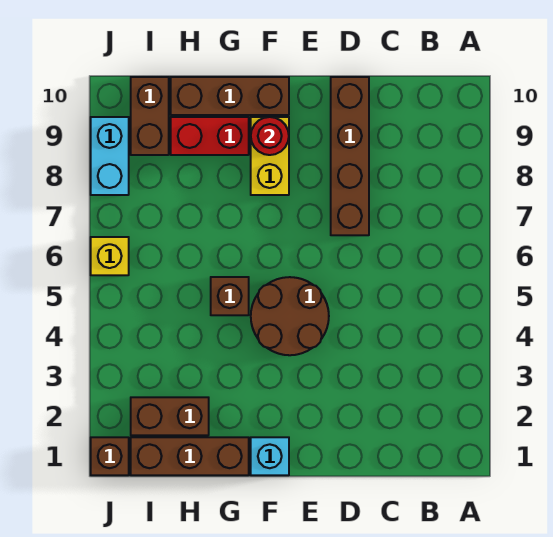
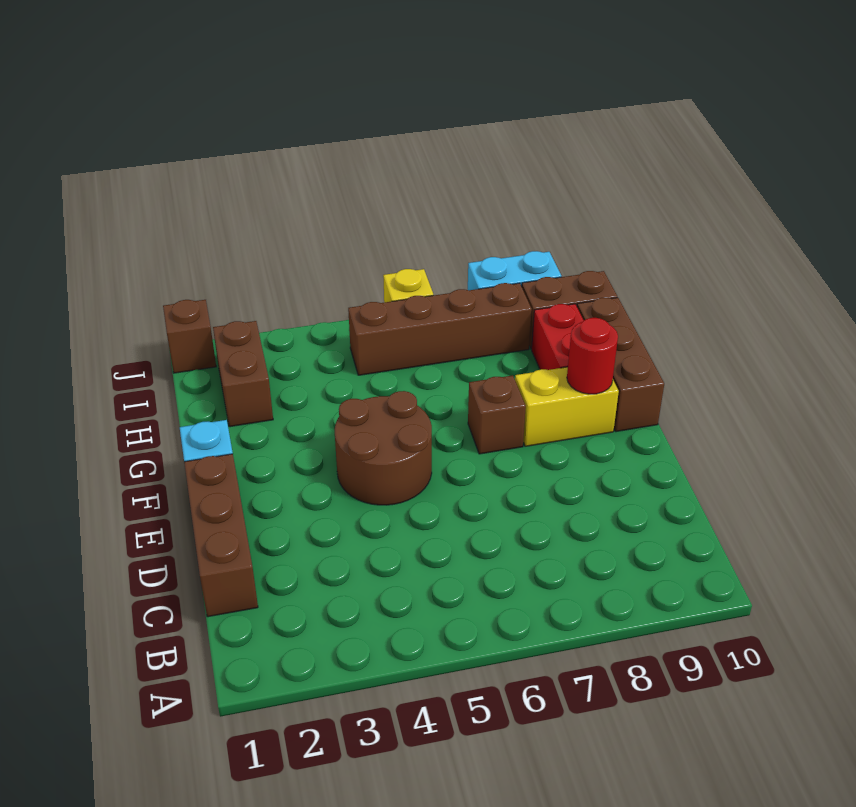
brown brick D7:D10 level 1 -> brown brick I5:I8 level 1
brown brick G1:I1 level 1 -> brown brick C1:E1 level 1
brown brick G5 level 1 -> brown brick F7 level 1

